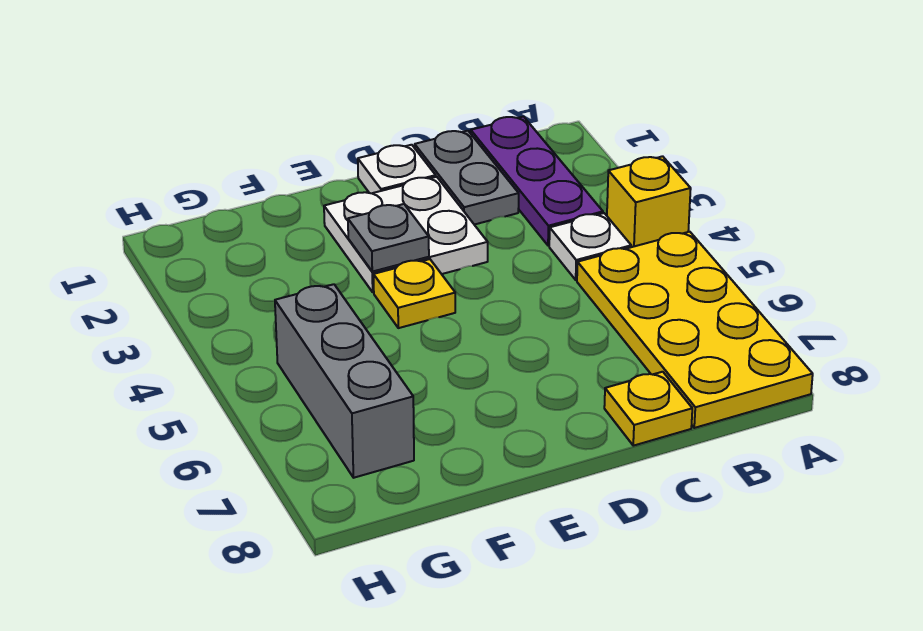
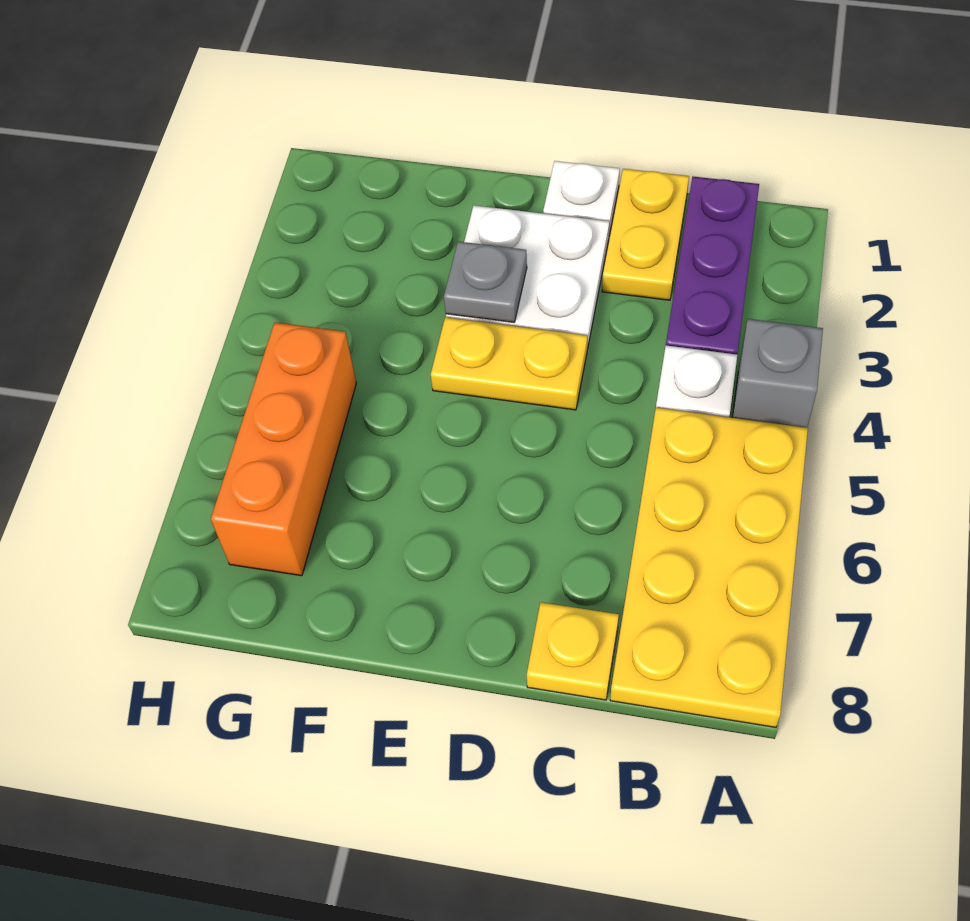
yellow brick A4 level 1 -> grey brick A4 level 1
grey plate C1:C2 level 1 -> yellow plate C1:C2 level 1
yellow plate E4 level 1 -> yellow plate D4:E4 level 1
grey brick G5:G7 level 1 -> orange brick G5:G7 level 1

